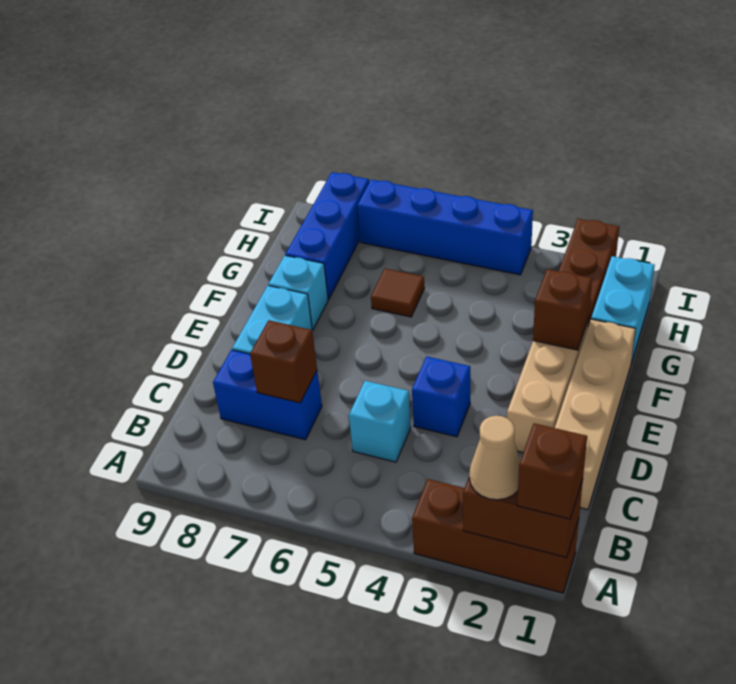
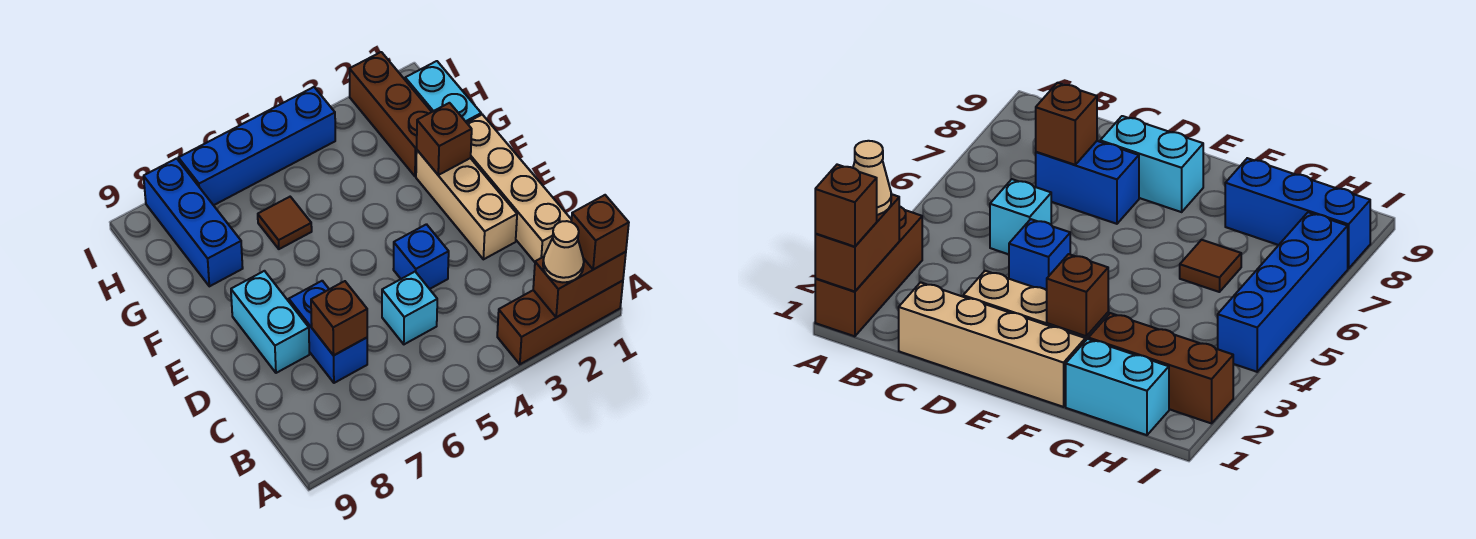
blue brick C7:C8 level 1 -> blue brick C7:D7 level 1
cyan brick F8 level 1 -> none

